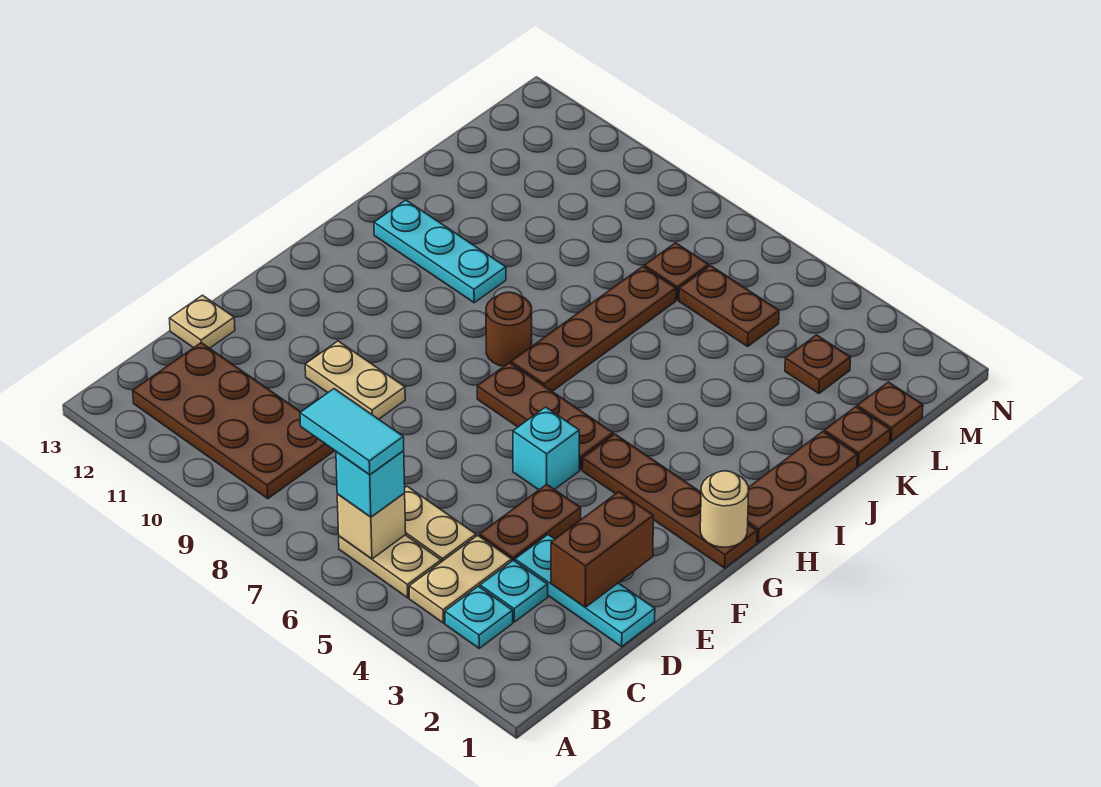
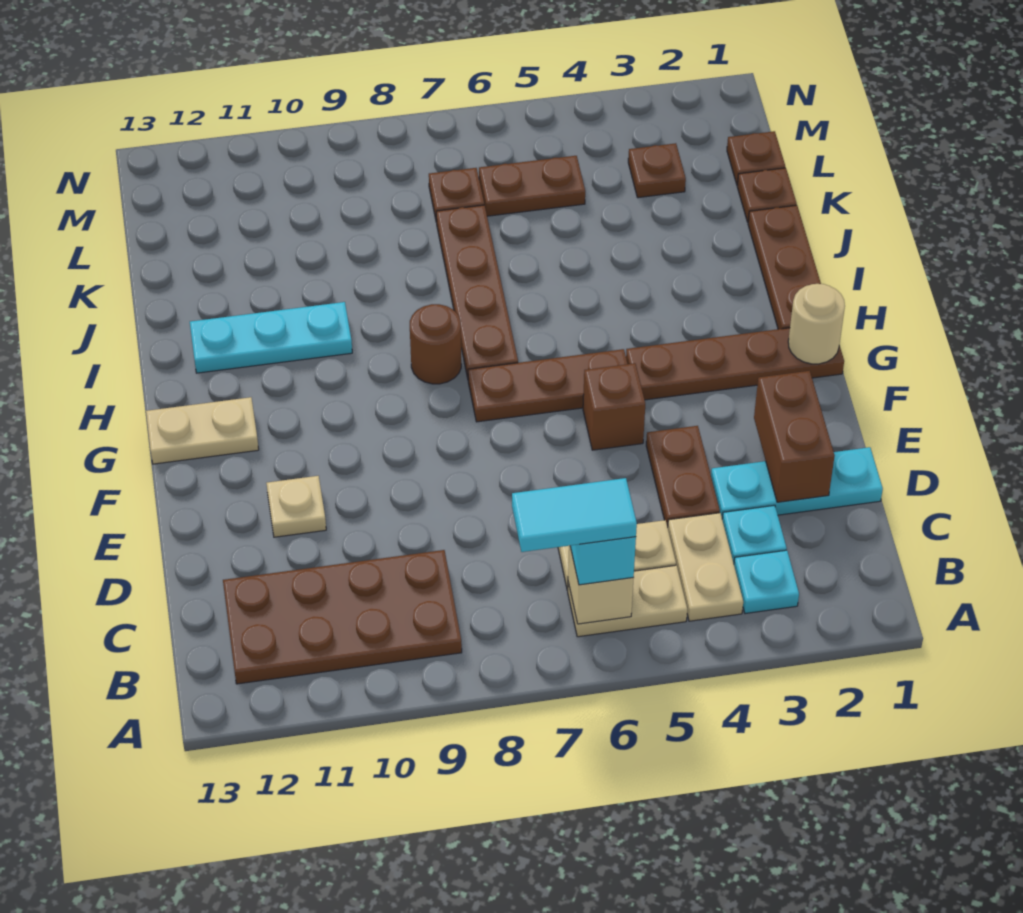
tan plate D13 level 1 -> tan plate E11 level 1
tan plate E9:E10 level 1 -> tan plate G12:G13 level 1
cyan brick F5 level 1 -> brown brick F5 level 1

